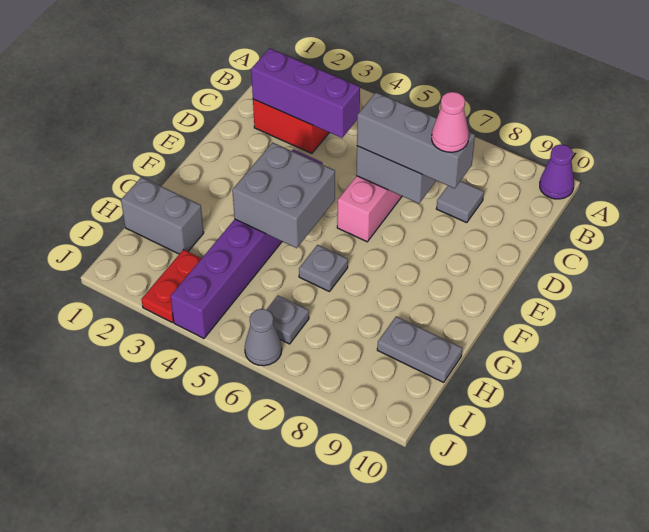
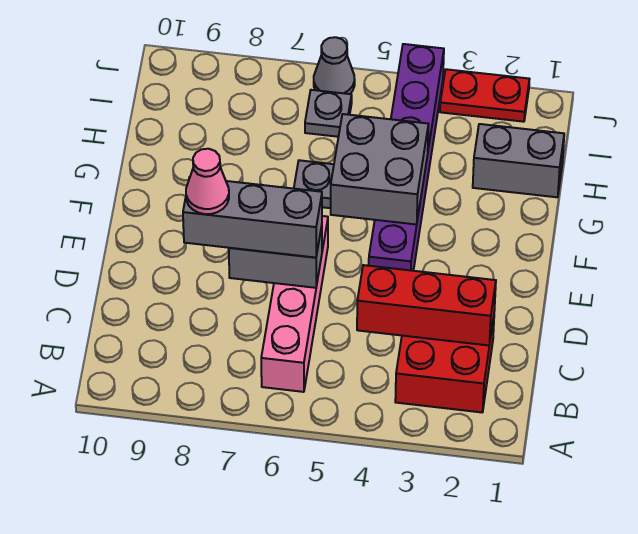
purple cone A10 level 1 -> none
purple brick C2:C4 level 2 -> red brick C2:C4 level 2
grey tile C8 level 1 -> none
grey plate H9:H10 level 1 -> none
red plate I3:J3 level 1 -> red plate J2:J3 level 1

